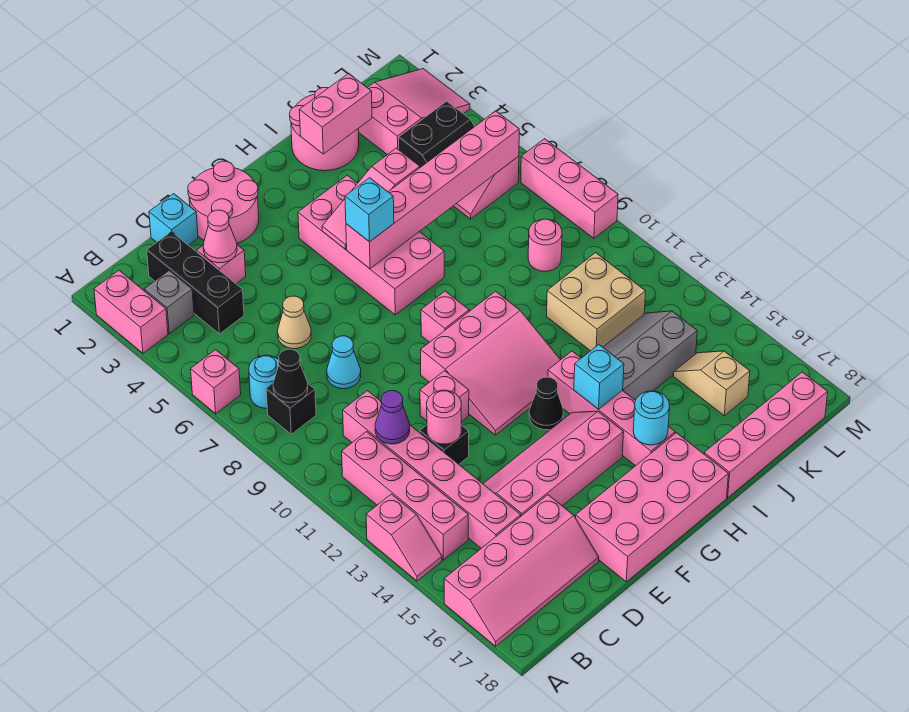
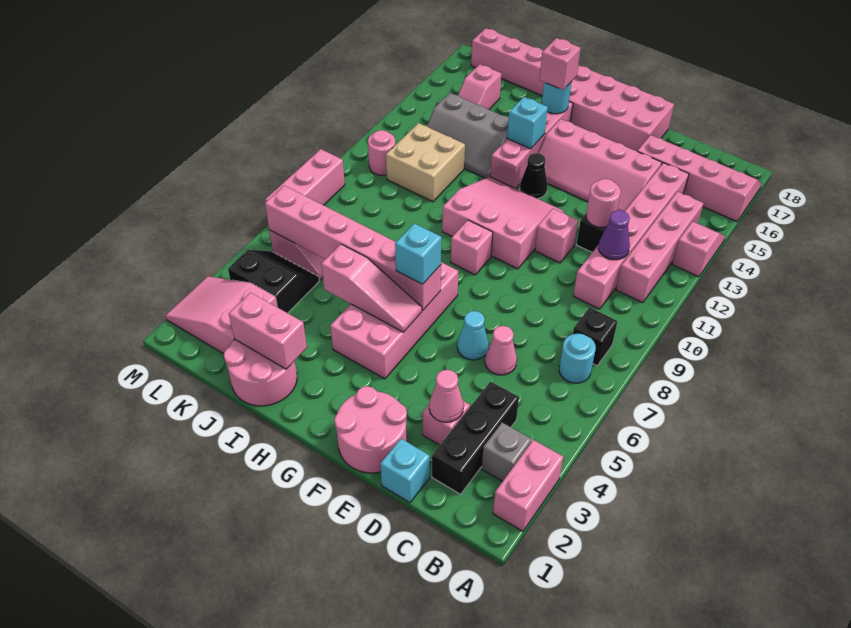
pink brick A6 level 1 -> pink brick H16 level 3
black cone B8 level 2 -> none
tan cone D6 level 1 -> pink cone D6 level 1
cyan cone D8 level 1 -> cyan cone E6 level 1
pink round brick K9 level 1 -> pink round brick L11 level 1
tan slope K15:K16 level 1 top 16 -> pink slope K15:K16 level 1 top 16

